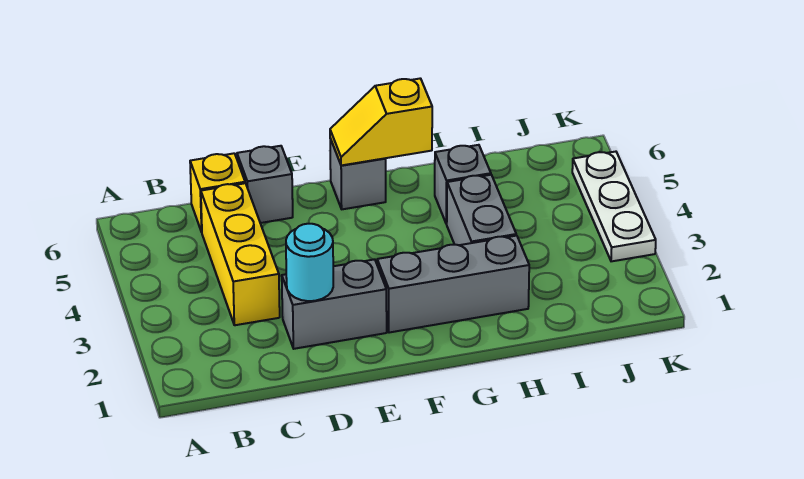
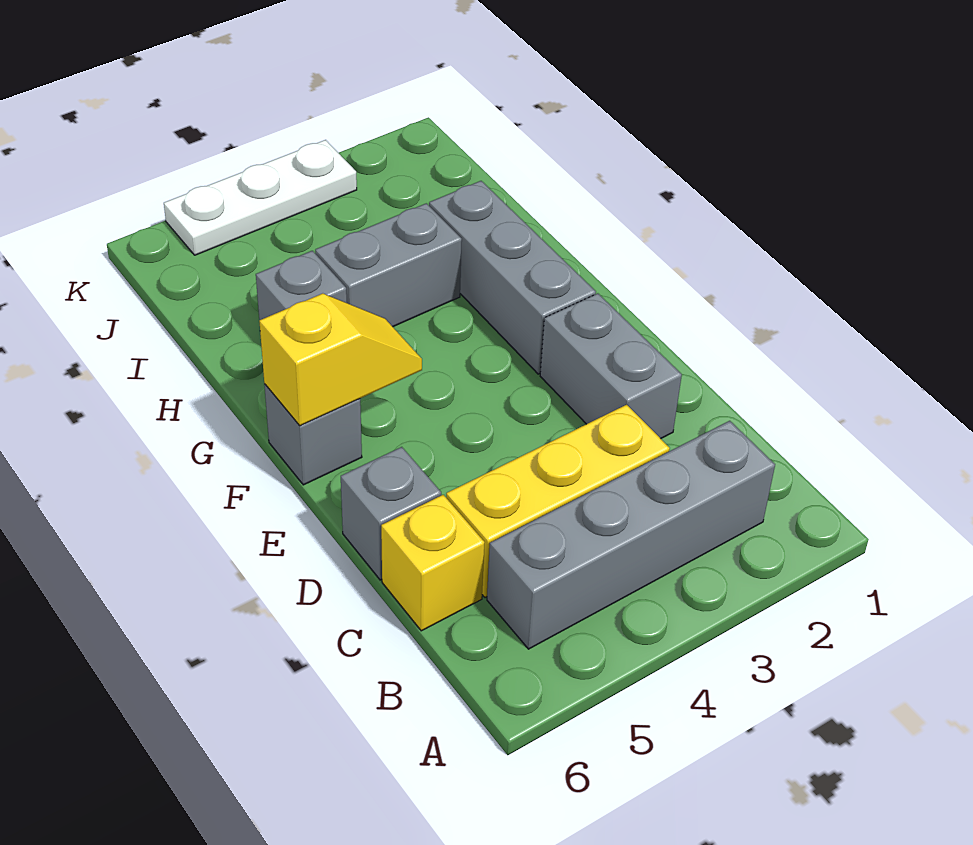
none -> grey brick B2:B5 level 1
cyan round brick D2 level 2 -> none
yellow slope F6:G6 level 2 top G -> yellow slope F5:F6 level 2 top 6

